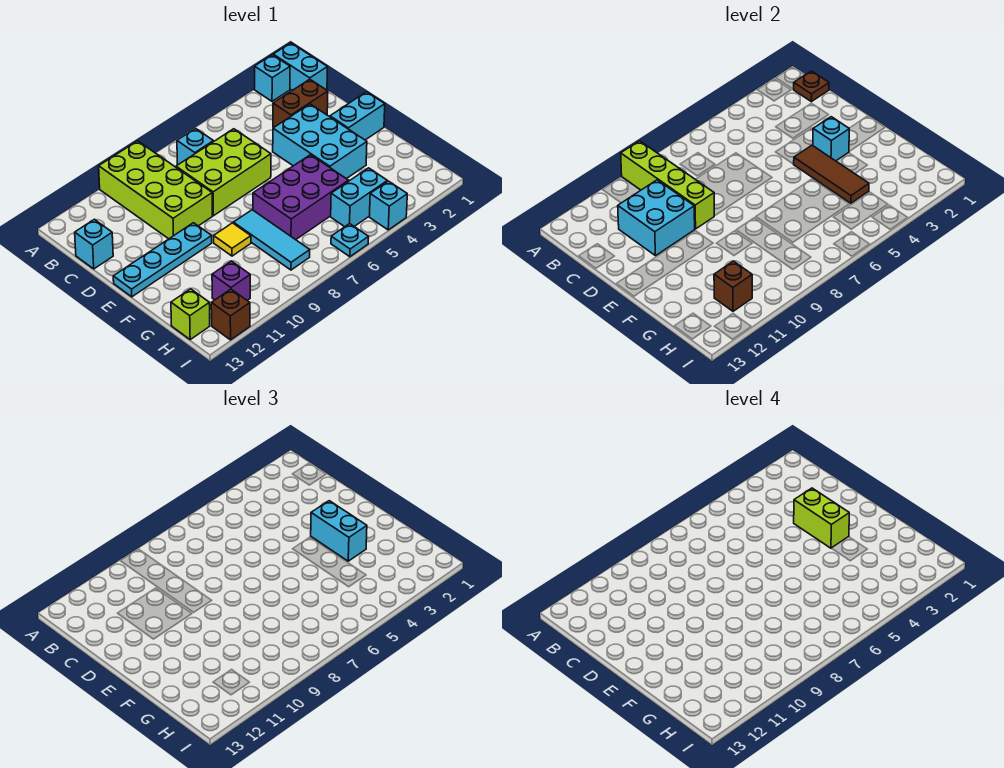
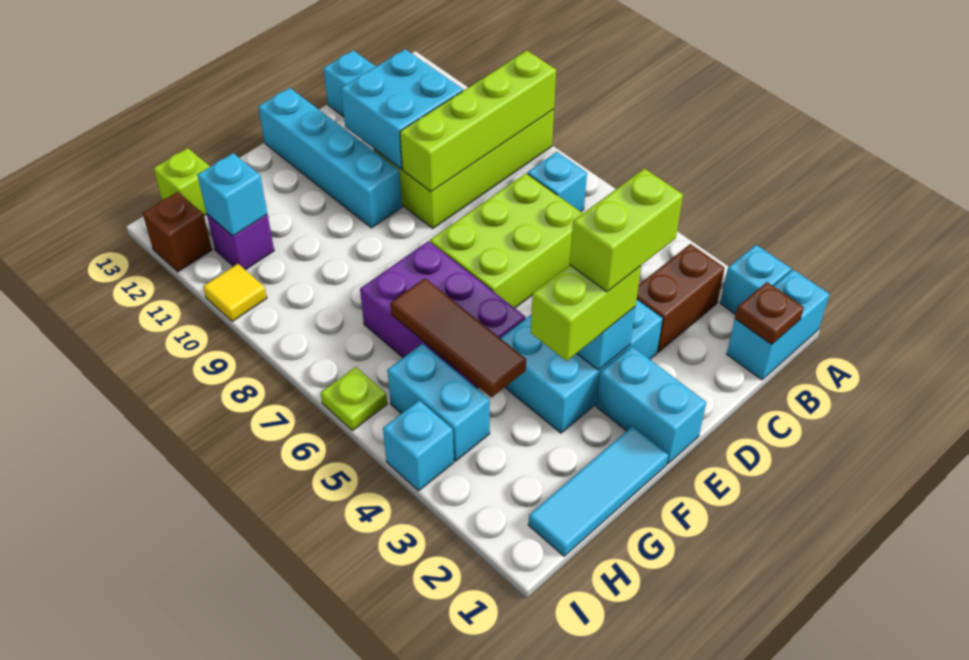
brown brick C2:C3 level 1 -> brown brick B3:C3 level 1
lime brick C6:D8 level 1 -> lime brick C6:E7 level 1
cyan brick E3:F3 level 3 -> lime brick E3:F3 level 3
brown tile E4:G4 level 2 -> brown tile G4:G6 level 2
cyan plate E10:E13 level 1 -> cyan brick E10:E13 level 1
cyan tile F8:H8 level 1 -> cyan tile F1:H1 level 1
yellow tile F9 level 1 -> yellow tile I10 level 1
brown brick H11 level 2 -> cyan brick H11 level 2
cyan plate I6 level 1 -> lime plate I6 level 1

